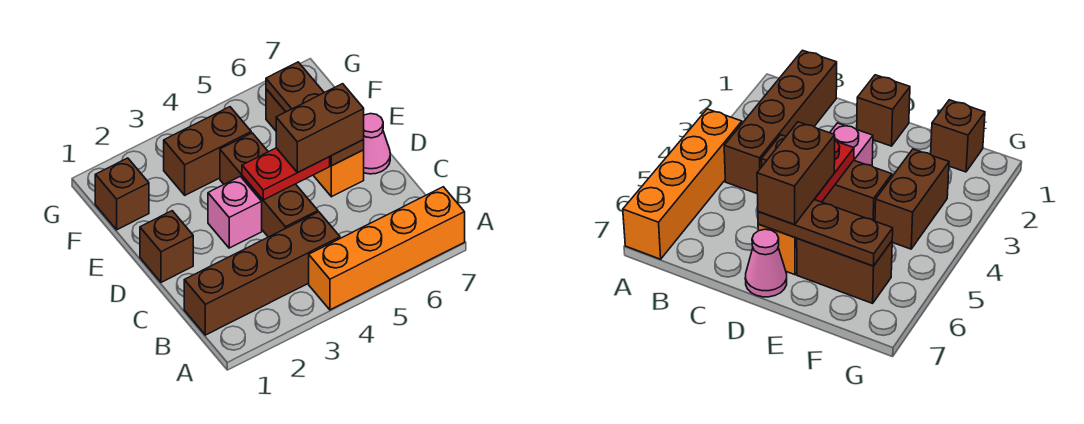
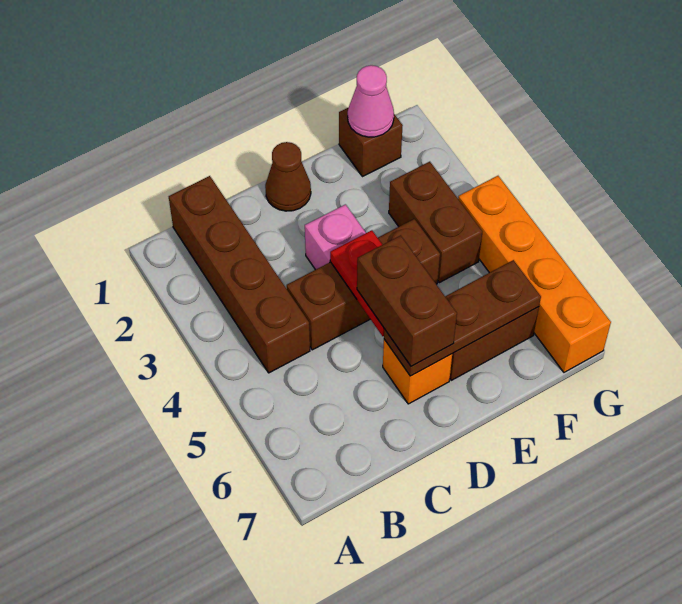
orange brick A4:A7 level 1 -> orange brick G4:G7 level 1
brown brick D1 level 1 -> brown cone D1 level 1
pink cone D7 level 1 -> pink cone F1 level 2

